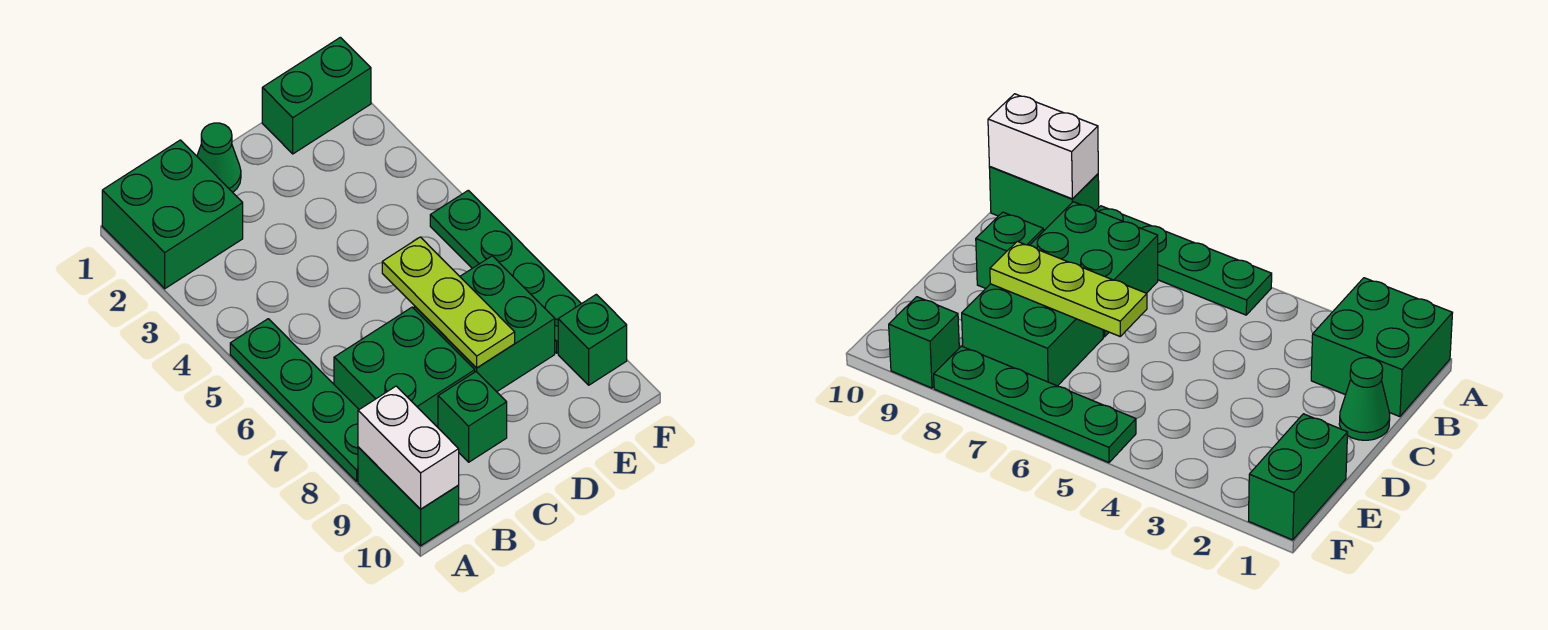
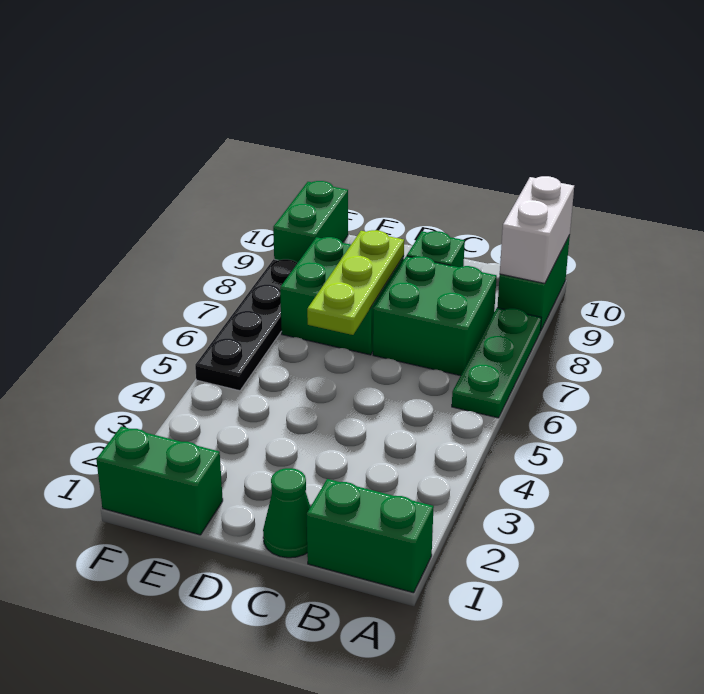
green brick A1:B2 level 1 -> green brick A1:B1 level 1
green plate A5:A8 level 1 -> green plate A6:A8 level 1
green plate F5:F8 level 1 -> black plate F5:F8 level 1
green brick F9 level 1 -> green brick F9:F10 level 1

